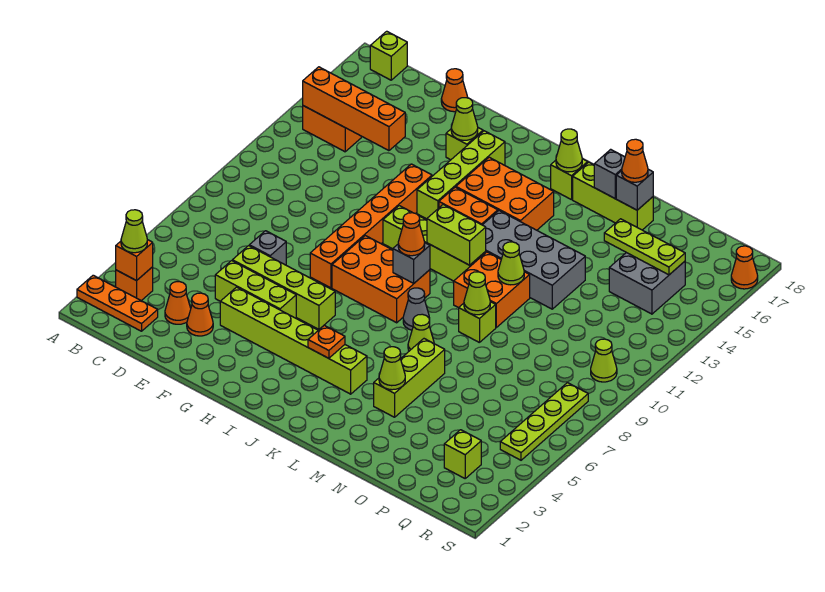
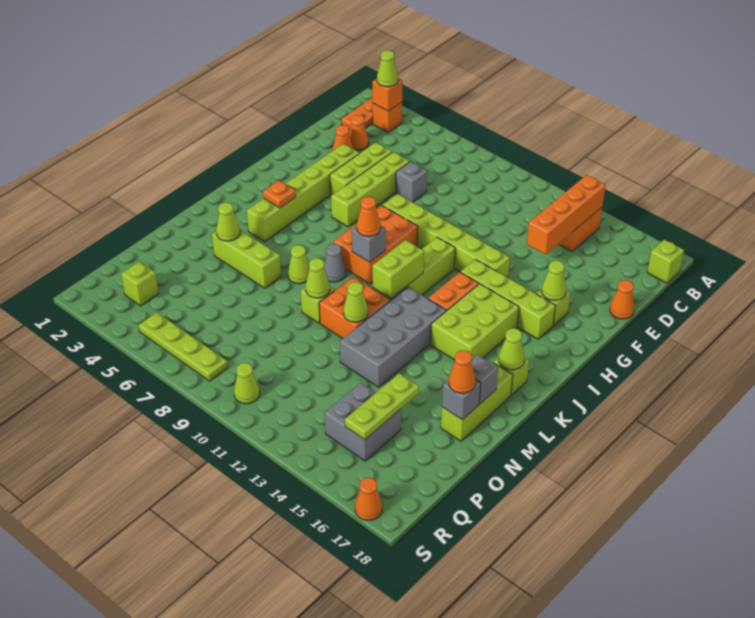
orange brick G8:G13 level 1 -> lime brick G8:G13 level 1
orange brick I14:K15 level 1 -> lime brick I14:K15 level 1

